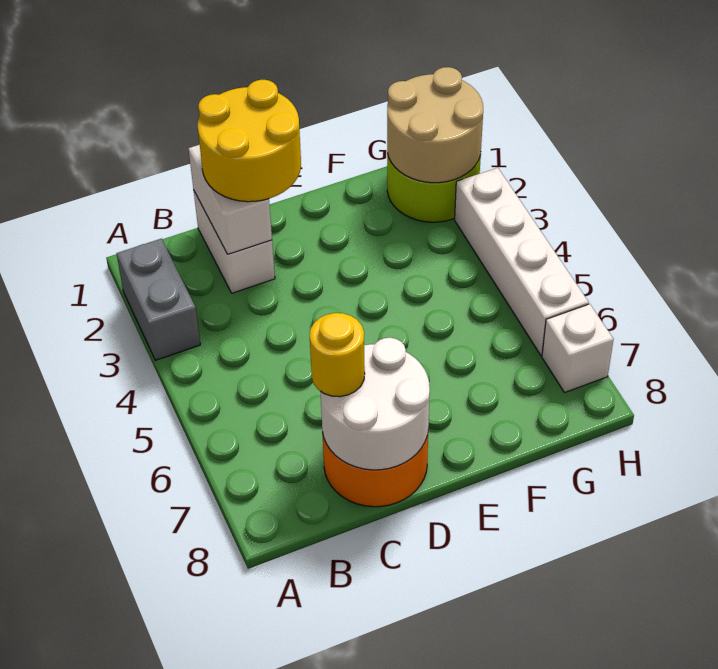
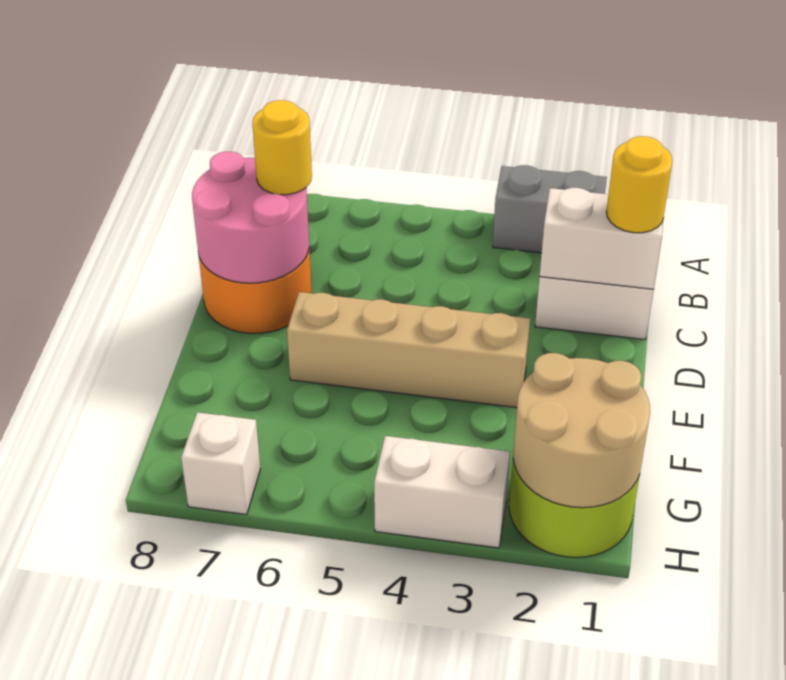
yellow round brick C1:D2 level 3 -> yellow round brick C1 level 3
white round brick C7:D8 level 2 -> pink round brick C7:D8 level 2
none -> tan brick E3:E6 level 1
white brick H3:H6 level 1 -> white brick H3:H4 level 1

